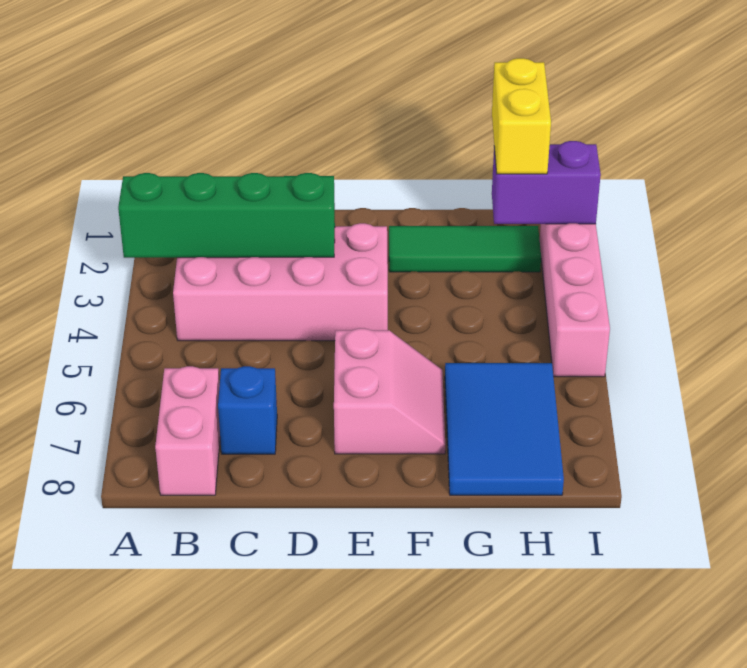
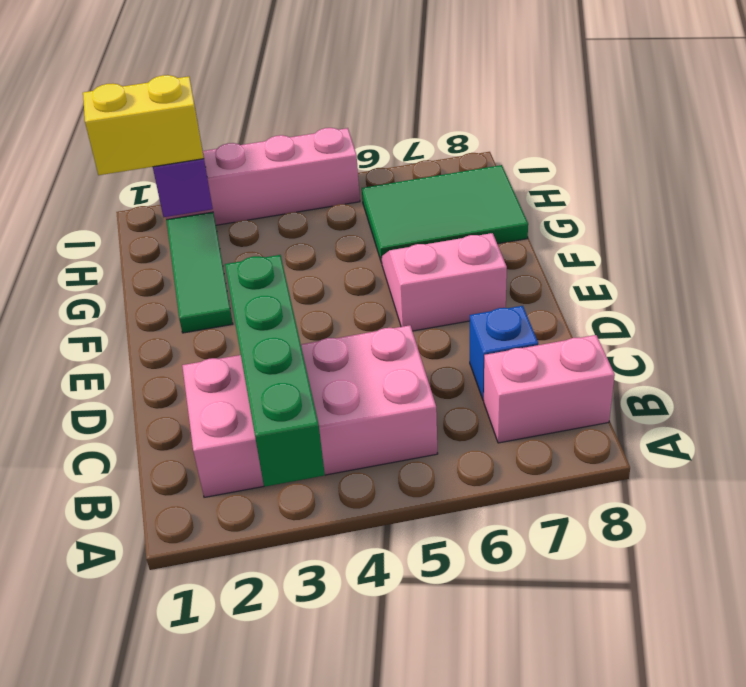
pink brick B3:E4 level 1 -> pink brick B2:C5 level 1
blue tile G6:H8 level 1 -> green tile G6:H8 level 1

